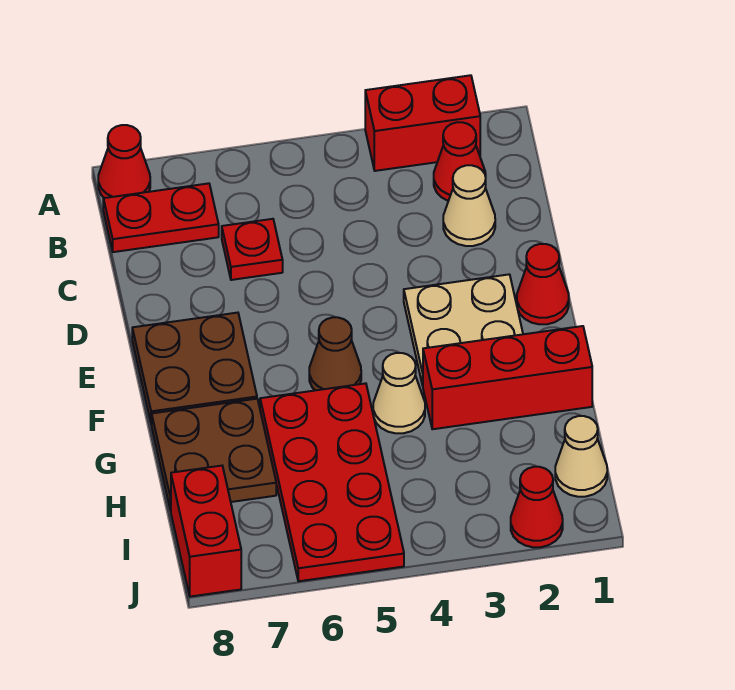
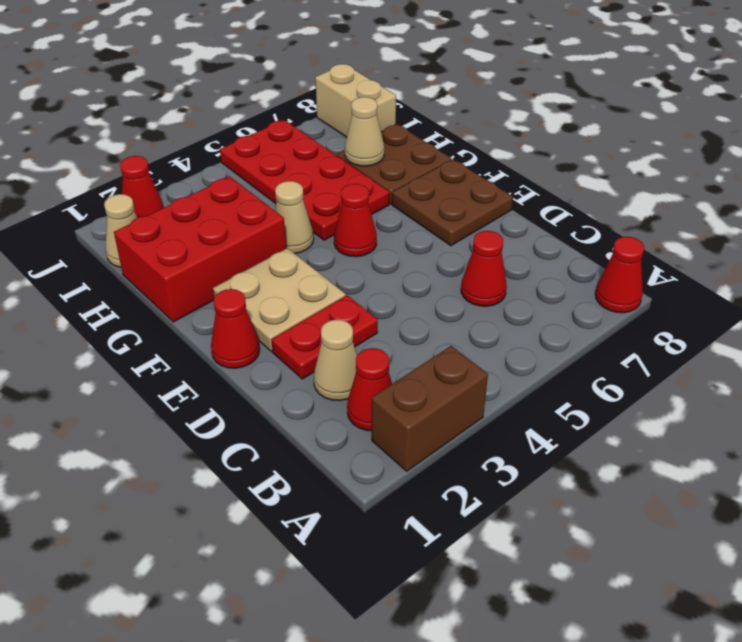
red brick A2:A3 level 1 -> brown brick A2:A3 level 1
red plate B7:B8 level 1 -> red plate D2:D3 level 1
red plate C6 level 1 -> red cone C6 level 1
brown cone F5 level 1 -> red cone F5 level 1
red brick G1:G3 level 1 -> red brick G1:H3 level 1
none -> tan cone H7 level 2
red brick I8:J8 level 1 -> tan brick I8:J8 level 1

